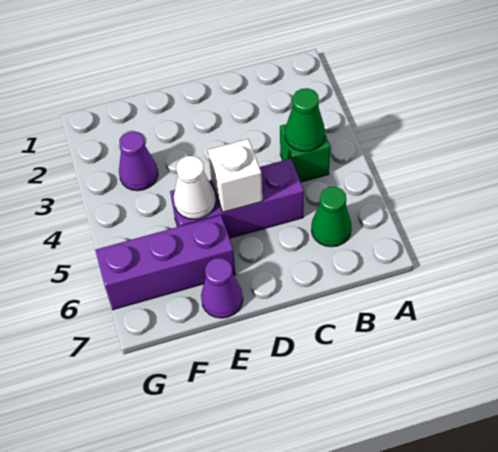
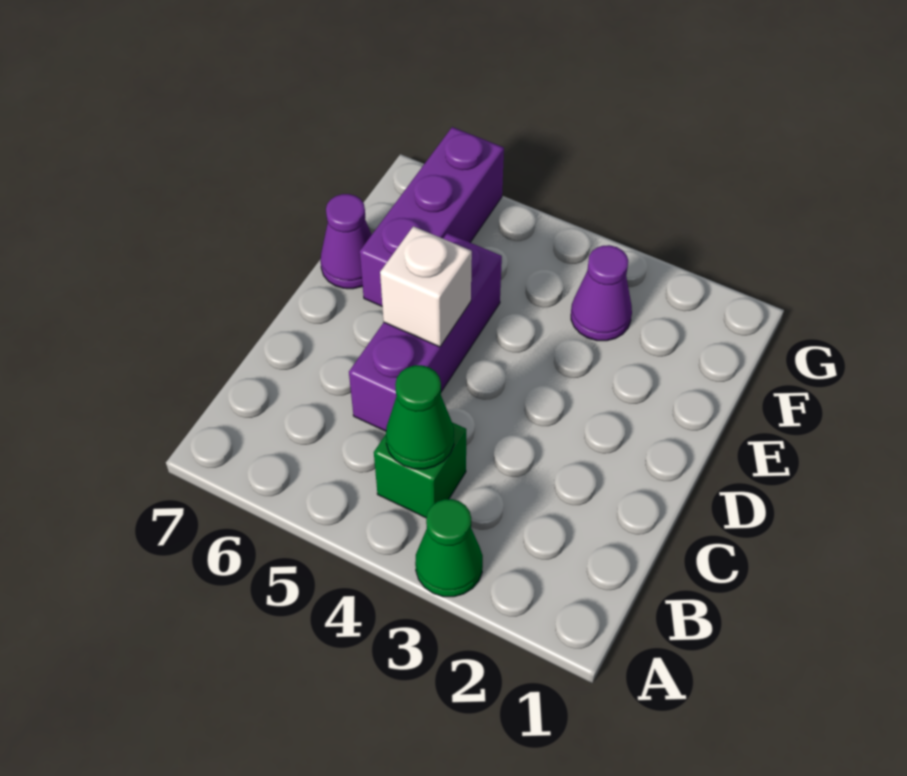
green cone B6 level 1 -> green cone A3 level 1
white cone E5 level 2 -> none

